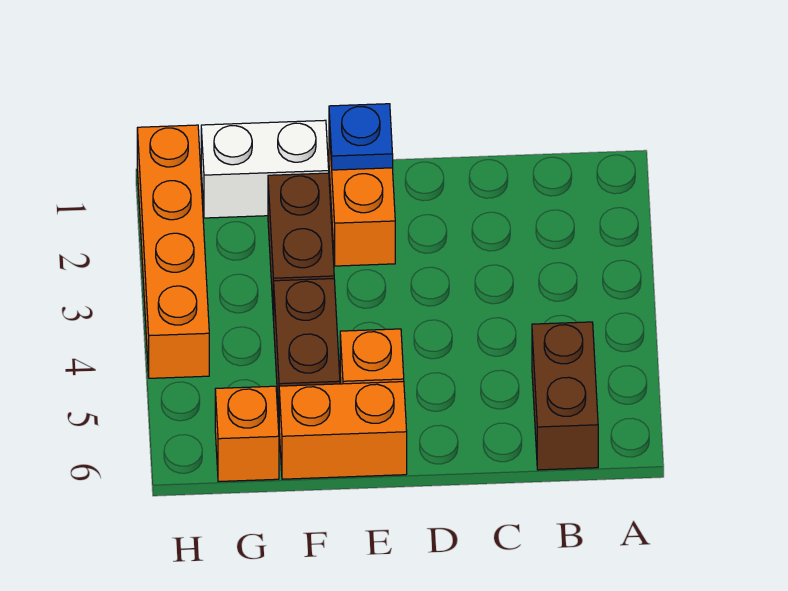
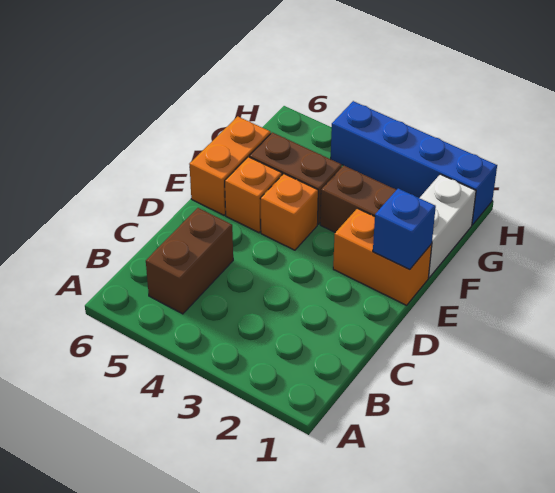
brown brick B5:B6 level 1 -> brown brick B5:C5 level 1
blue plate E1 level 2 -> blue brick E1 level 2
orange brick G6 level 1 -> orange brick E4 level 1
orange brick H1:H4 level 1 -> blue brick H1:H4 level 1

